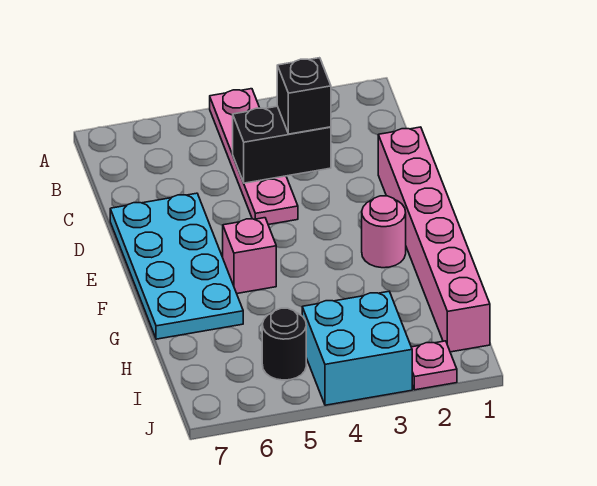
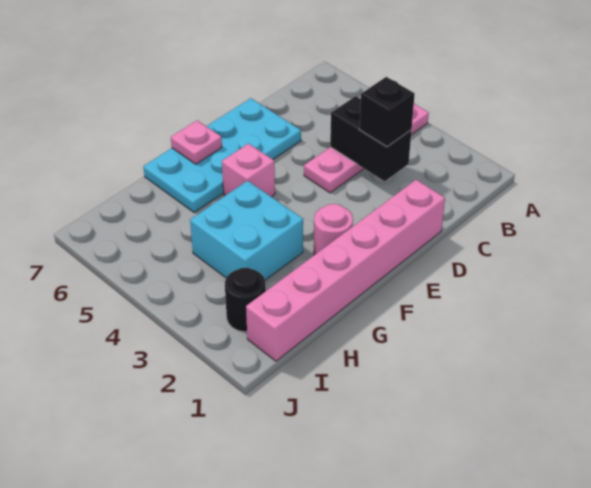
cyan brick I3:J4 level 1 -> cyan brick G3:H4 level 1
black round brick I5 level 1 -> black round brick I2 level 1
pink plate J2 level 1 -> pink plate F7 level 2

